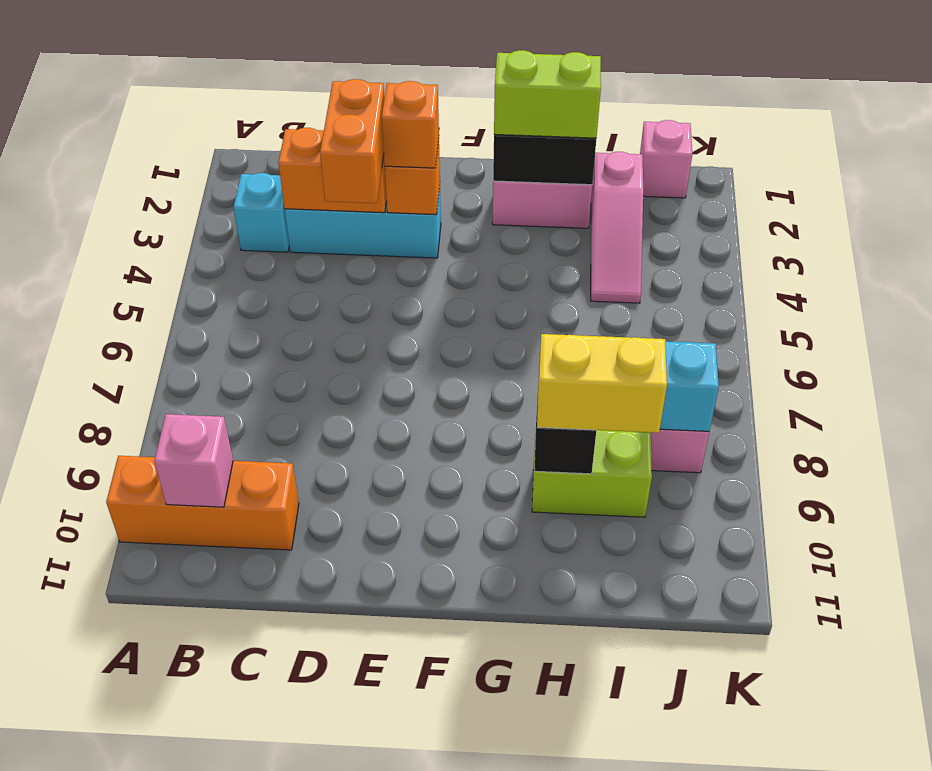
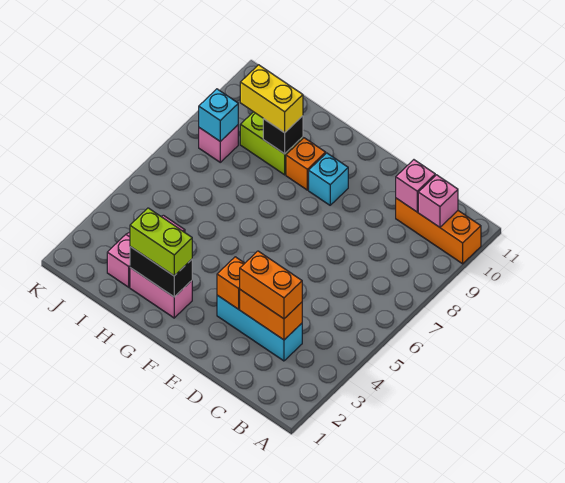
cyan brick B3 level 1 -> cyan brick F9 level 1
orange brick D3:D4 level 3 -> orange brick C3:D3 level 3
orange brick E3 level 3 -> orange brick G9 level 1
pink brick J1 level 1 -> pink brick C10 level 2

